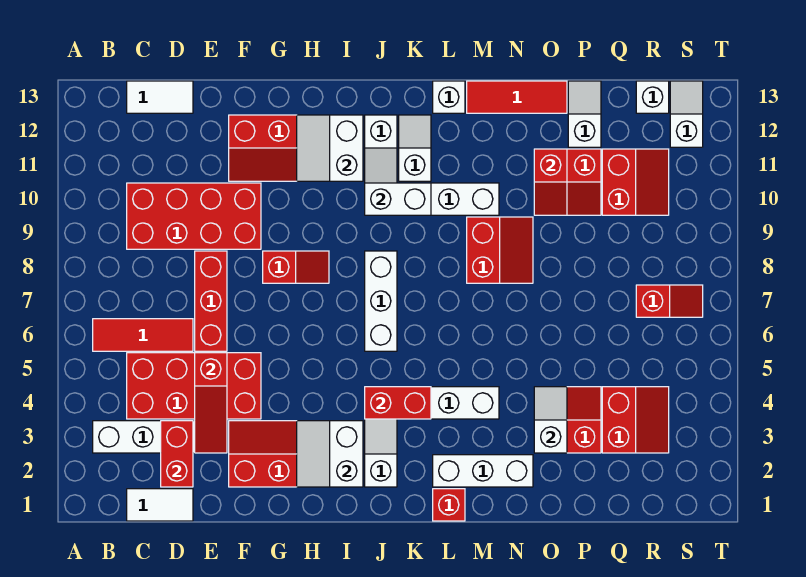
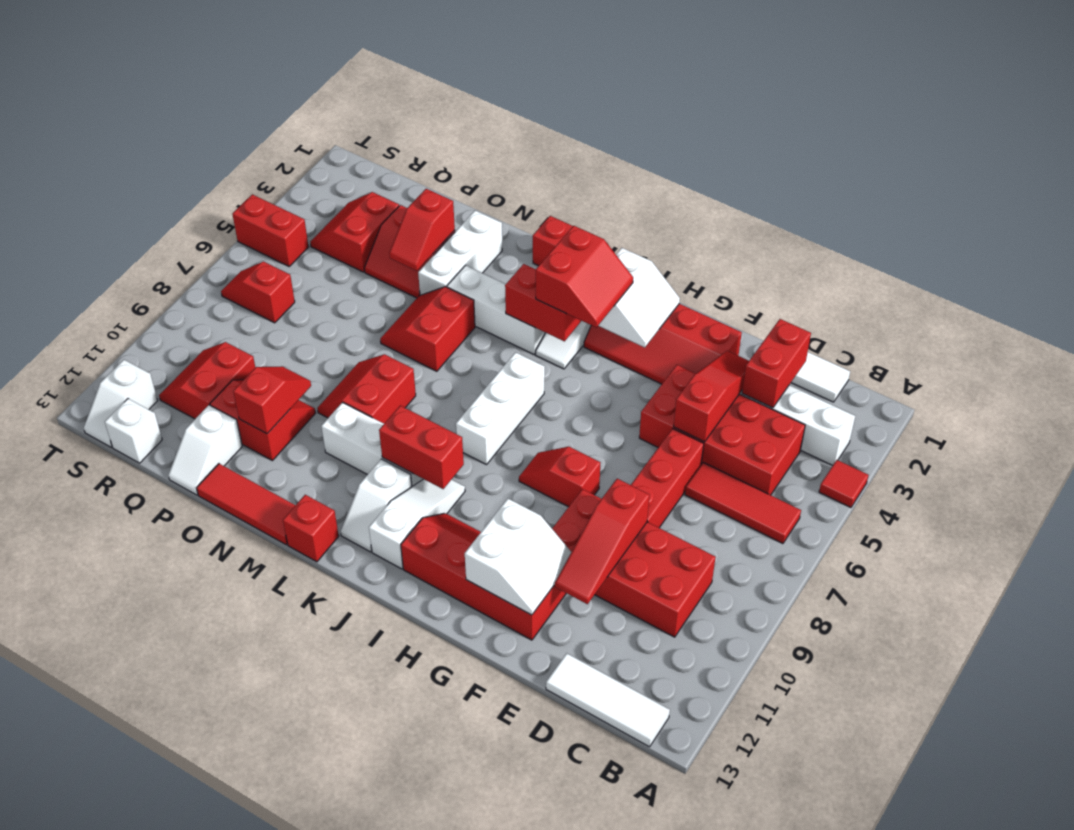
none -> red tile A4 level 1
white tile C13:D13 level 1 -> white tile B13:D13 level 1
none -> red slope E9:E11 level 2 top 9
white slope H11:I12 level 2 top I -> white slope F11:G12 level 2 top G
none -> red slope I3:J4 level 3 top J
white brick J10:K10 level 2 -> red brick J10:K10 level 2
white brick L2:N2 level 1 -> white brick N2:N4 level 1
white brick L13 level 1 -> red brick L13 level 1
none -> red slope M5:N6 level 1 top M
white slope O3:O4 level 2 top 3 -> red slope O3:O4 level 2 top 3
none -> red brick S5:T5 level 1

